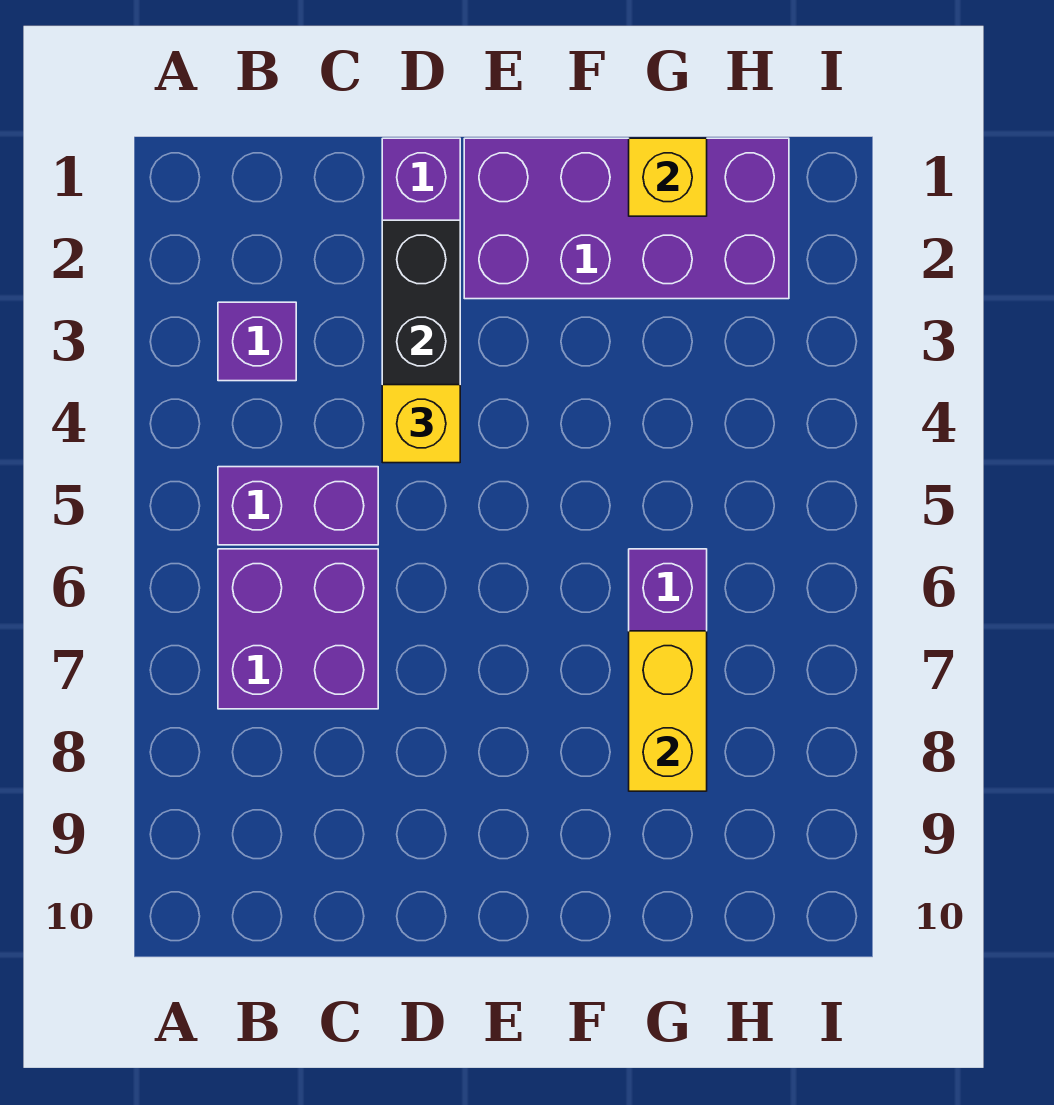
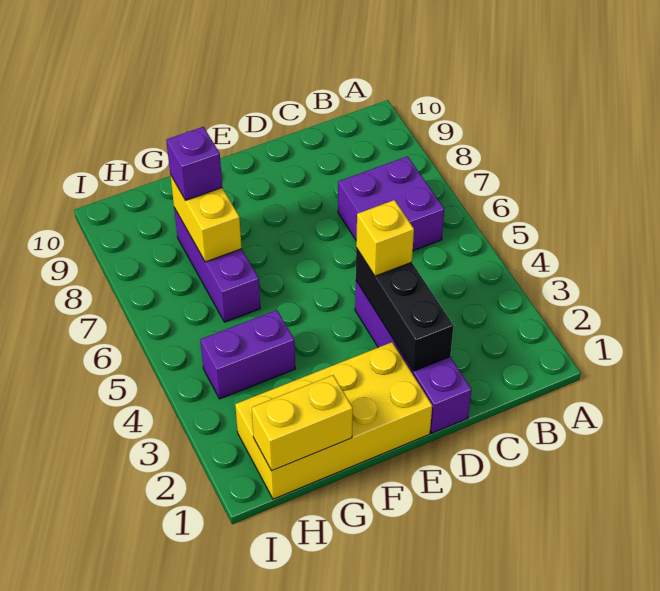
purple brick B3 level 1 -> purple brick G8 level 3
purple brick B5:C5 level 1 -> purple brick G4:H4 level 1
purple brick E1:H2 level 1 -> yellow brick E1:H2 level 1
yellow brick G1 level 2 -> yellow brick G1:H1 level 2

